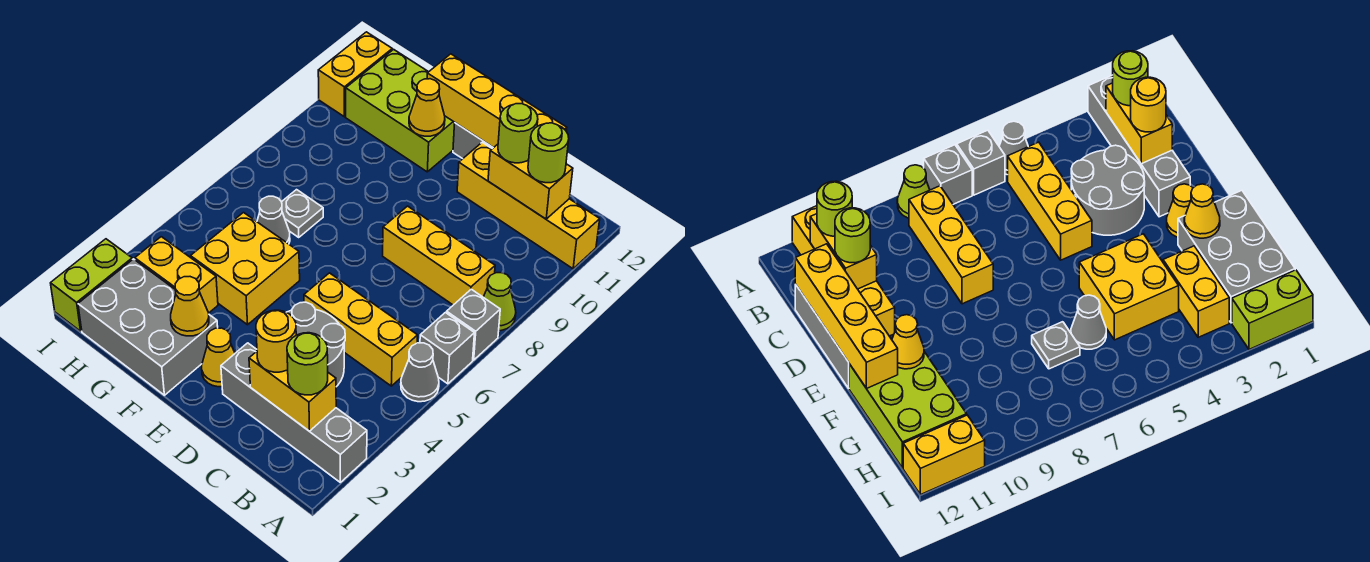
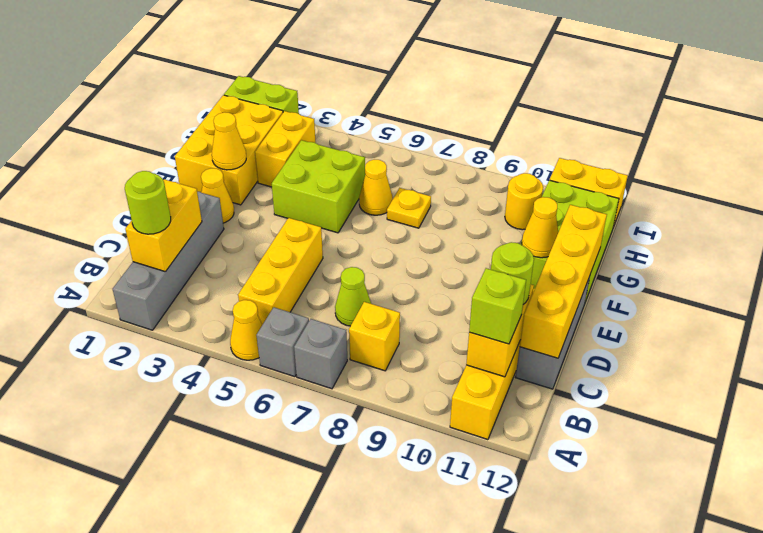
grey cone A5 level 1 -> yellow cone A5 level 1
lime cone A8 level 1 -> lime cone C7 level 1
yellow brick B8:D8 level 1 -> yellow brick B8 level 1
lime round brick B11 level 3 -> lime brick B11 level 3
yellow round brick C2 level 3 -> yellow round brick H10 level 1
grey round brick C3:D4 level 1 -> none
grey brick F1:H2 level 1 -> yellow brick F1:H2 level 1
yellow brick F4:G5 level 1 -> lime brick F4:G5 level 1
grey cone G6 level 1 -> yellow cone G6 level 1
grey plate G7 level 1 -> yellow plate G7 level 1

